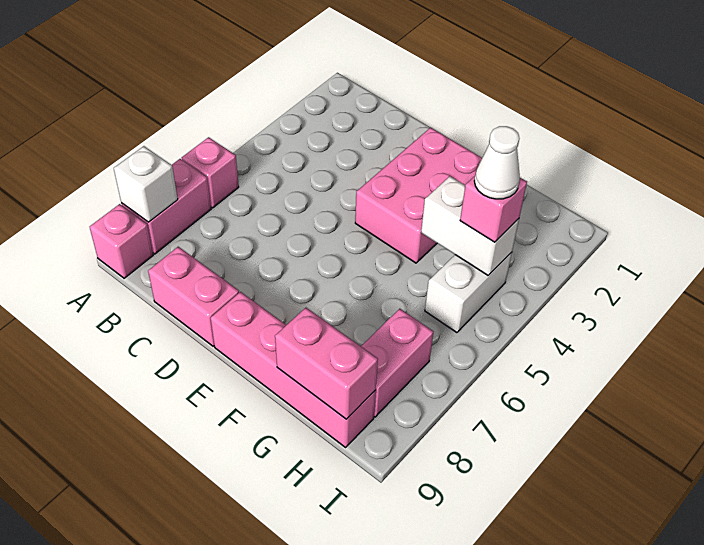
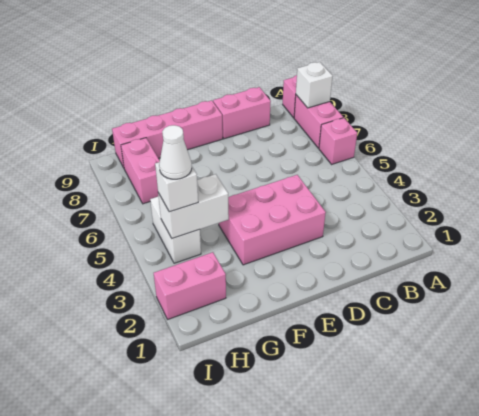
pink brick E2:F4 level 1 -> pink brick D3:F4 level 1
pink brick G9:H9 level 2 -> pink brick H2:I2 level 1
pink brick H4 level 3 -> white brick H4 level 3

